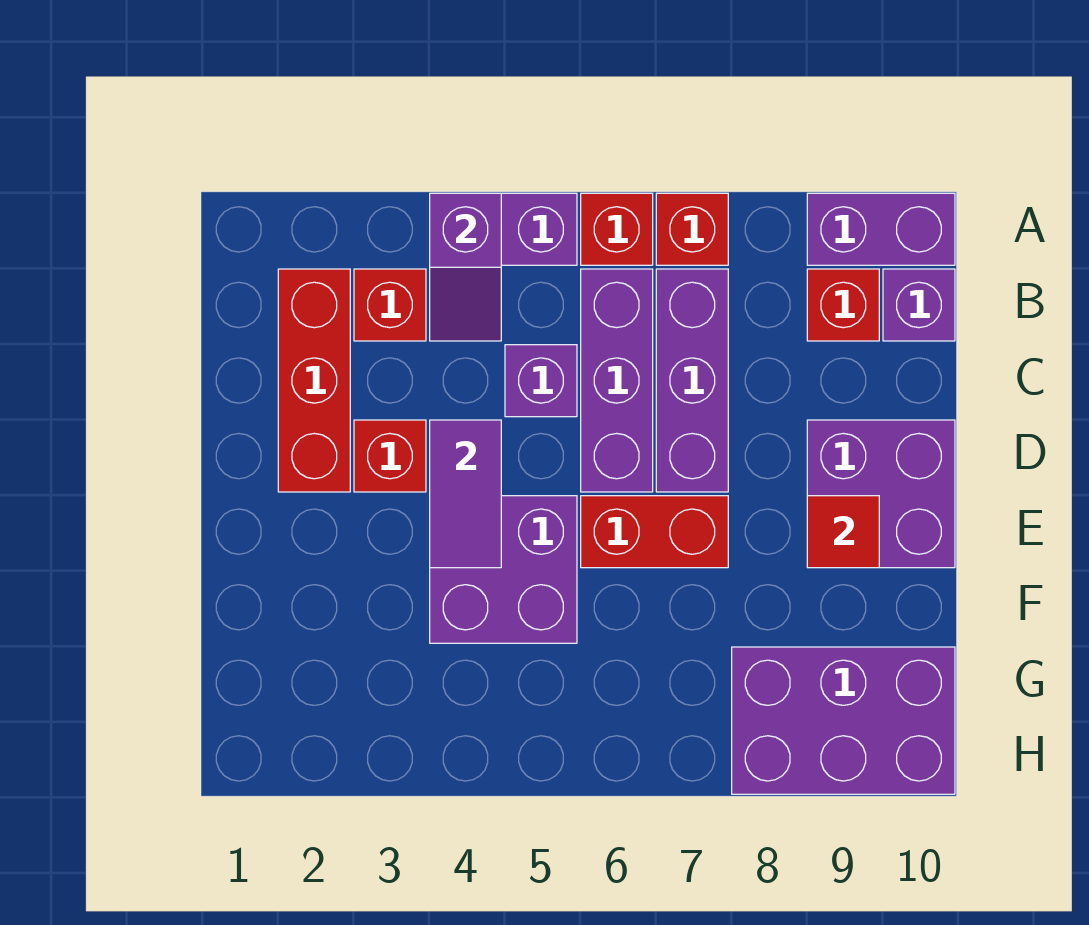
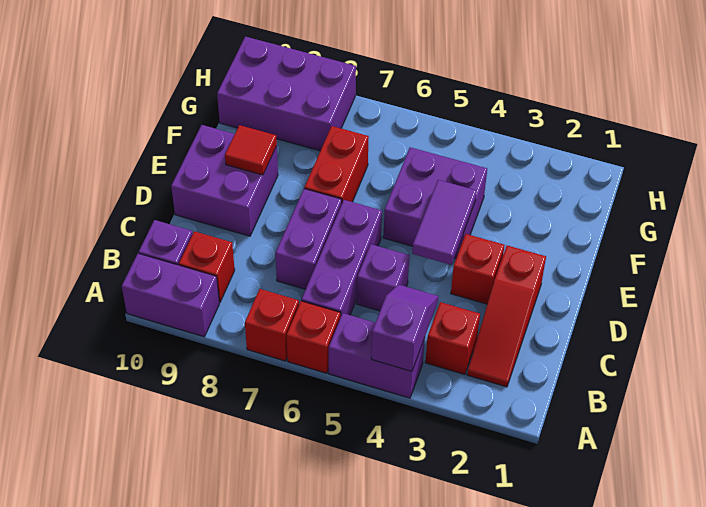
red brick B2:D2 level 1 -> red slope B2:D2 level 1 top D
purple brick B7:D7 level 1 -> purple brick C7:D7 level 1
red brick E6:E7 level 1 -> red brick E7:F7 level 1

